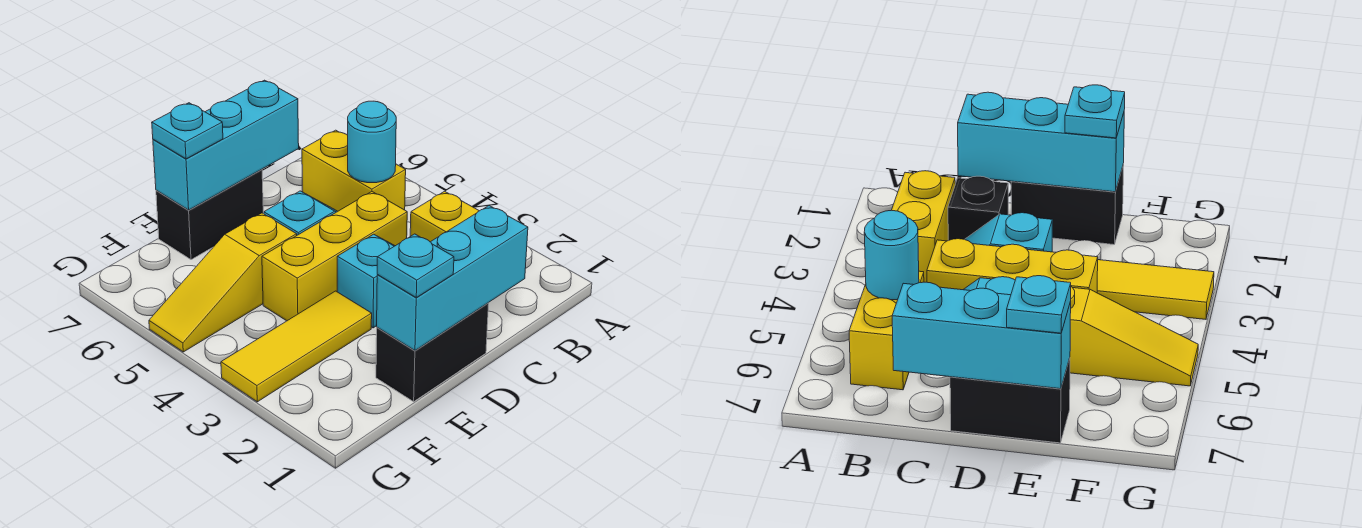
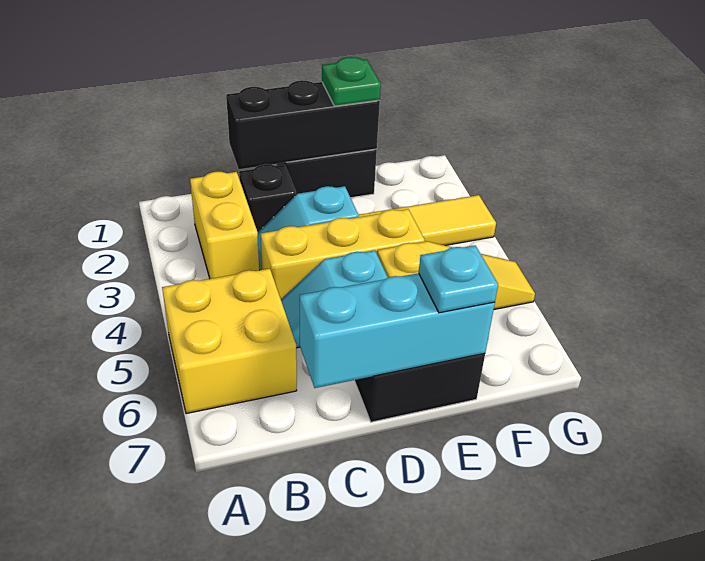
yellow brick B5:B6 level 1 -> yellow brick A5:B6 level 1
cyan round brick B5 level 2 -> none
cyan brick C1:E1 level 2 -> black brick C1:E1 level 2
cyan plate E1 level 3 -> green plate E1 level 3

